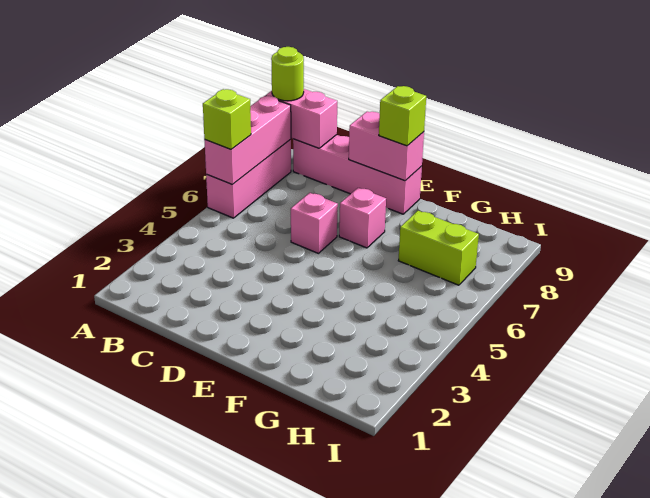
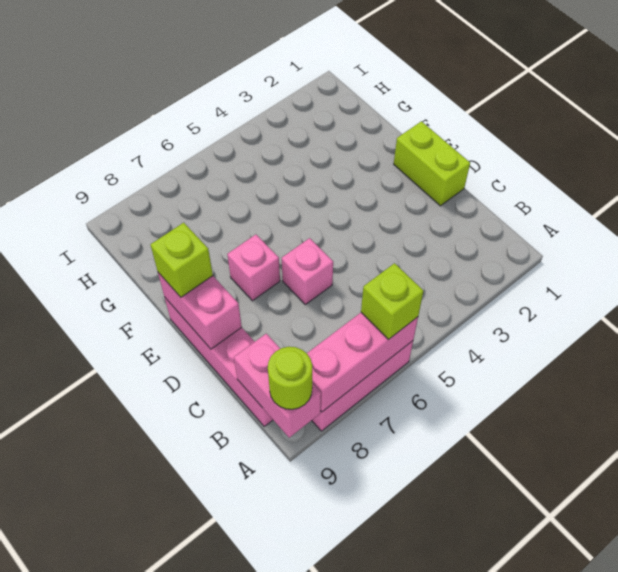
lime brick G7:H7 level 1 -> lime brick D1:E1 level 1

